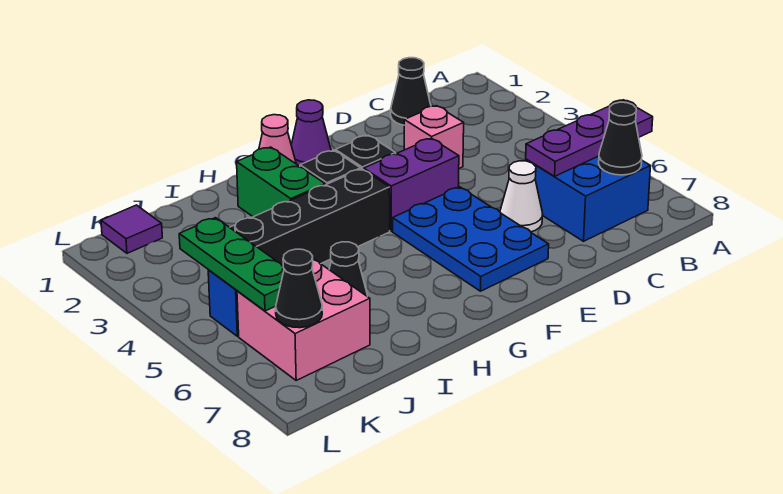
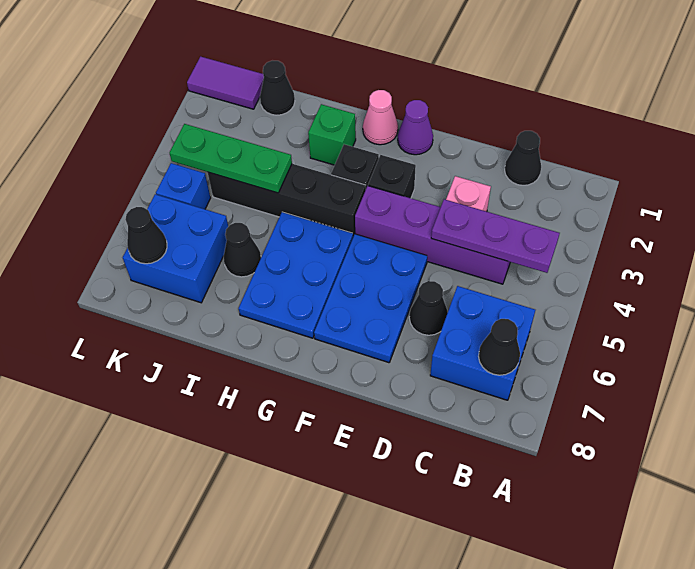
purple plate A6:C6 level 2 -> purple plate B4:D4 level 2
white cone D6 level 1 -> black cone D6 level 1
purple brick E4:F4 level 1 -> purple brick C4:F4 level 1
none -> blue plate G5:H7 level 1
green brick H2:H3 level 1 -> green brick H2 level 1
none -> black cone J1 level 1
pink brick J6:K7 level 1 -> blue brick J6:K7 level 1
purple tile K1 level 1 -> purple tile K1:L1 level 1
green plate K4:K6 level 2 -> green plate I4:K4 level 2

